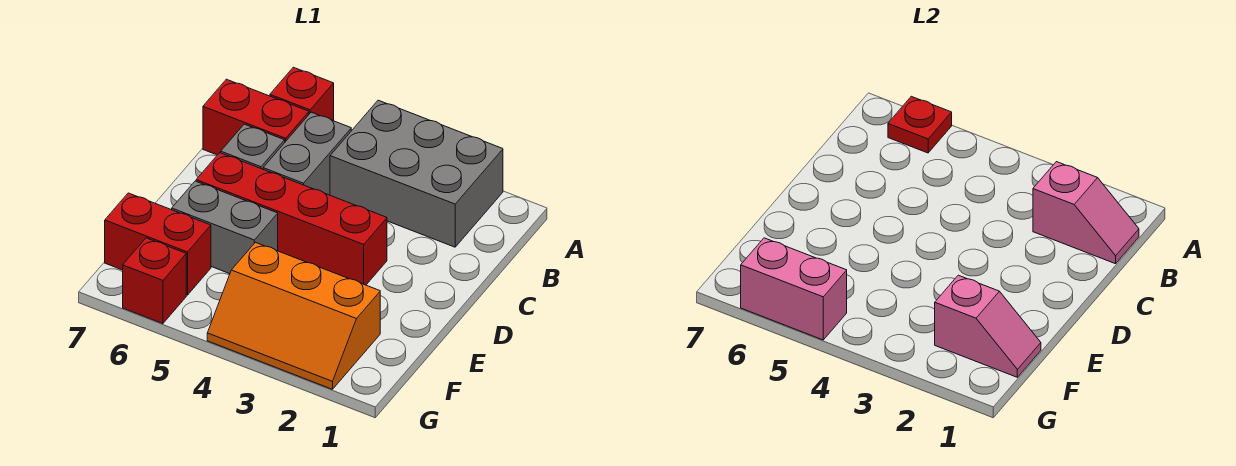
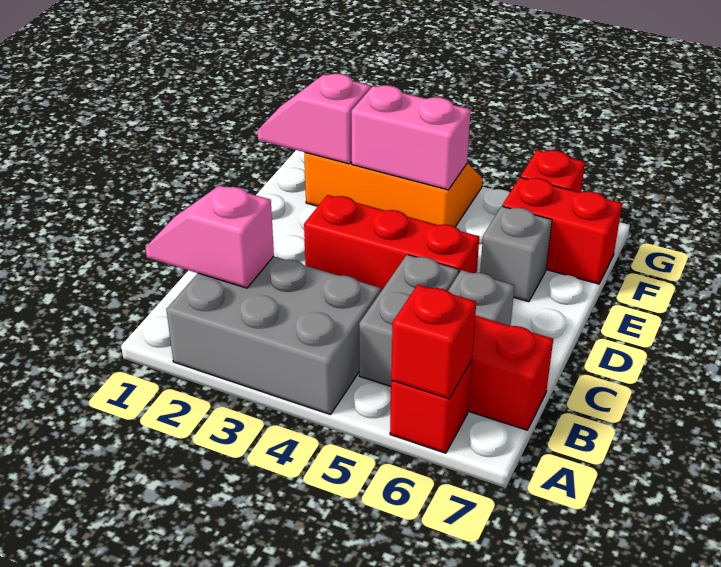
red plate A6 level 2 -> red brick A6 level 2
red brick D3:D6 level 1 -> red brick D3:D5 level 1
grey brick E5:E6 level 1 -> grey brick E6 level 1
pink brick G5:G6 level 2 -> pink brick F3:F4 level 2

